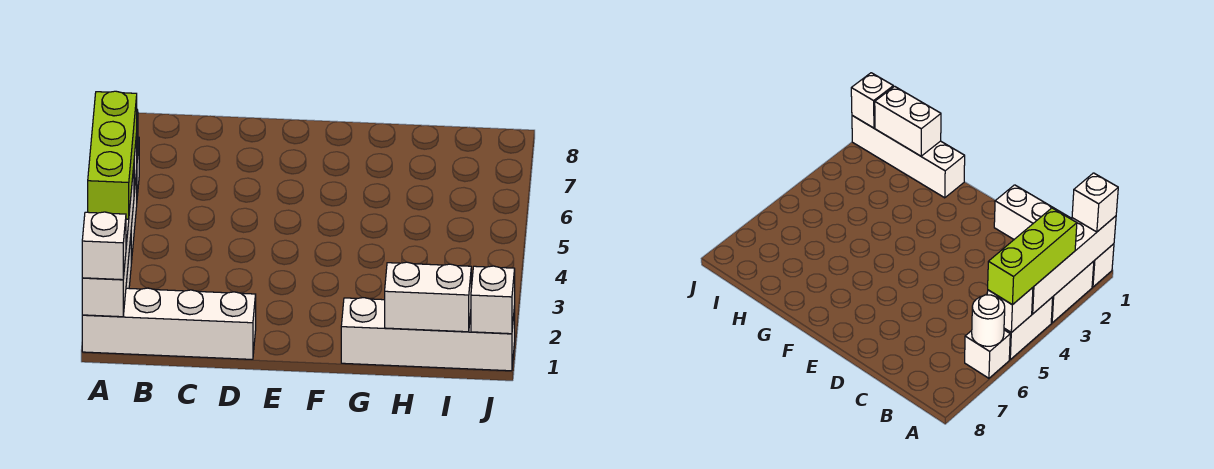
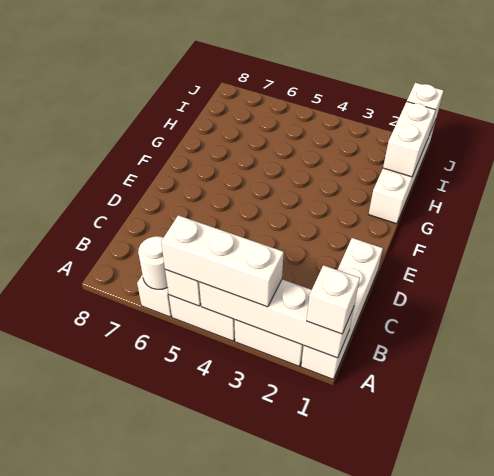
lime brick A3:A5 level 3 -> white brick A3:A5 level 3

